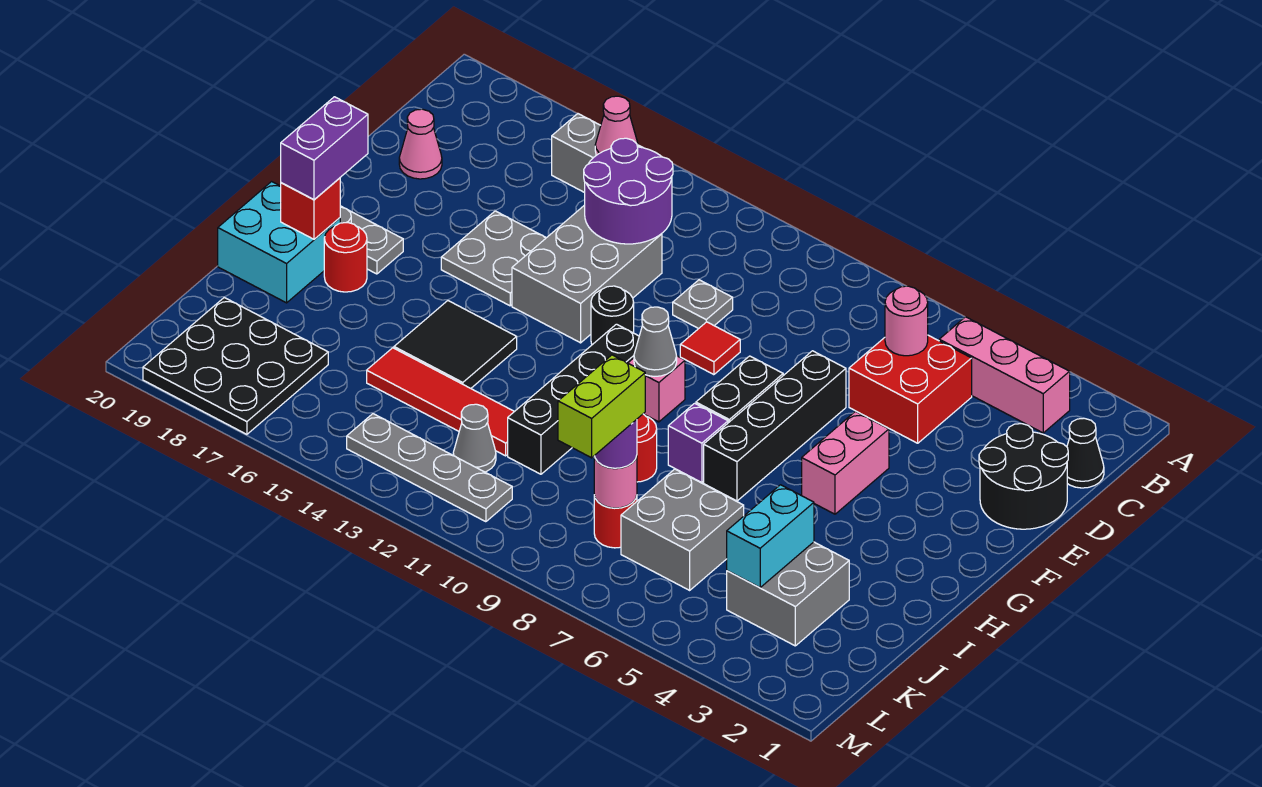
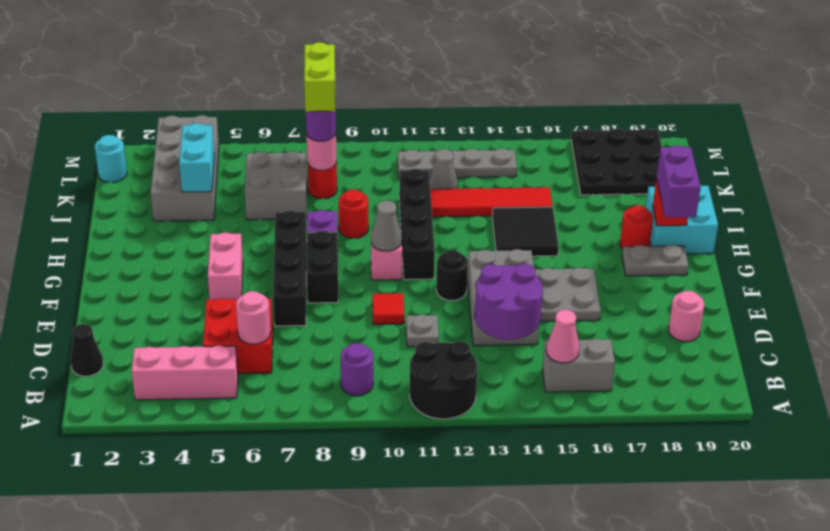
none -> purple round brick B9 level 1
black round brick D1:E2 level 1 -> black round brick A11:B12 level 1
pink cone D19 level 1 -> pink round brick D19 level 1
grey brick J3:K4 level 1 -> grey brick J3:M4 level 1
none -> cyan round brick L1 level 1

